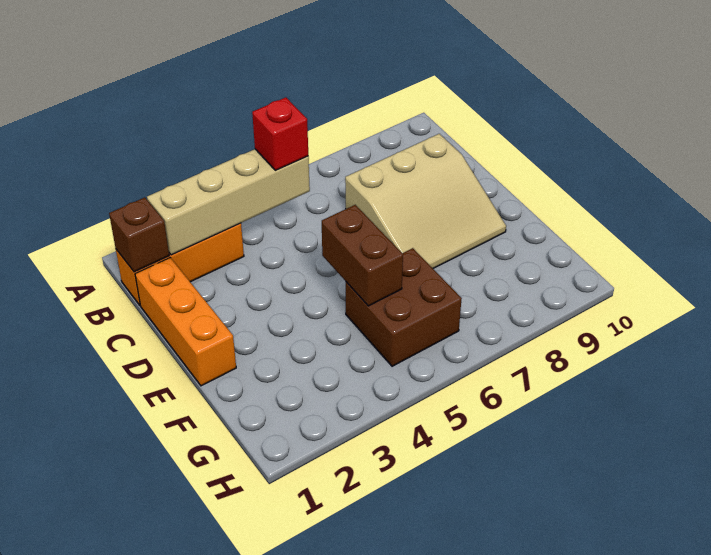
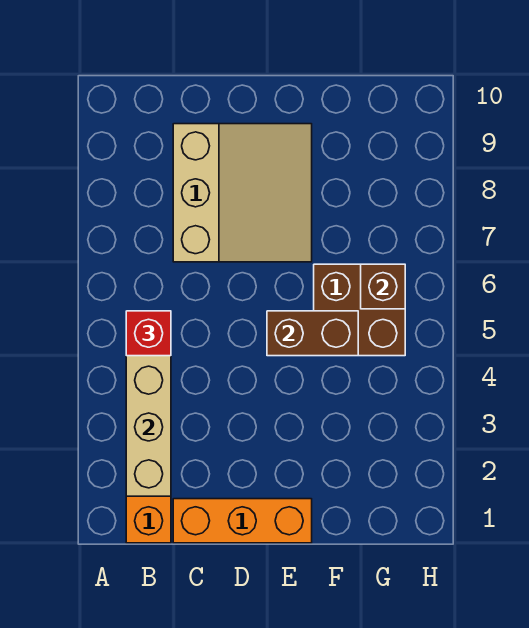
brown brick B1 level 2 -> brown brick G6 level 2

